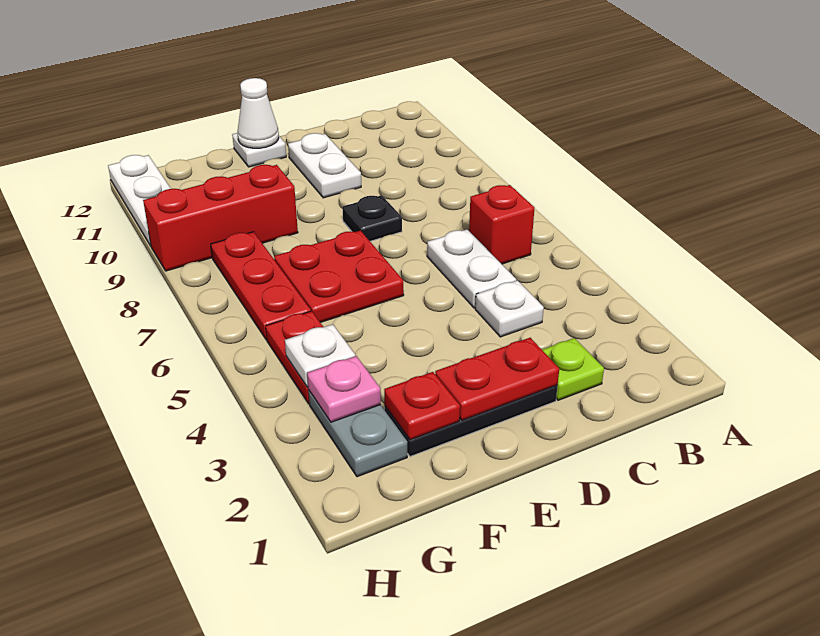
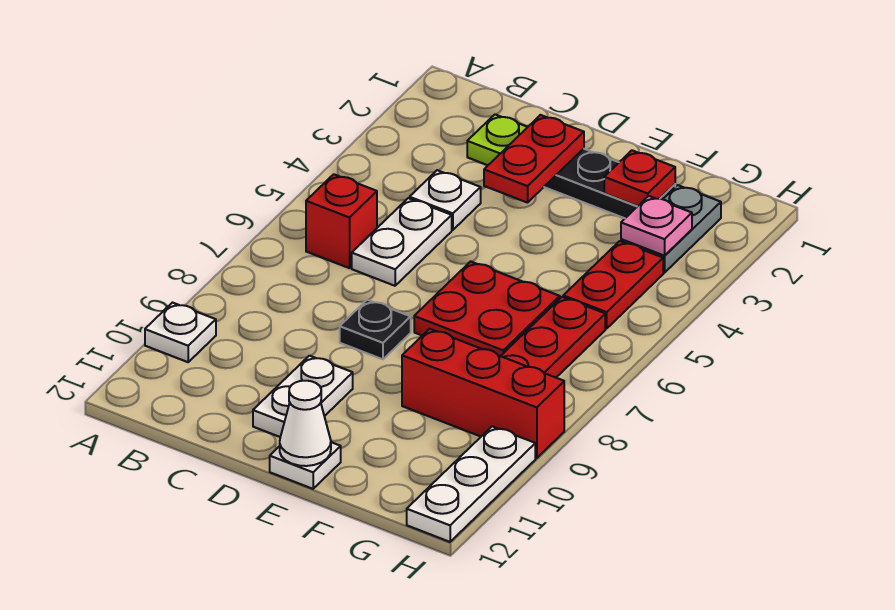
red plate D2:E2 level 2 -> red plate D2:D3 level 2
white plate G4 level 2 -> white plate A10 level 1

